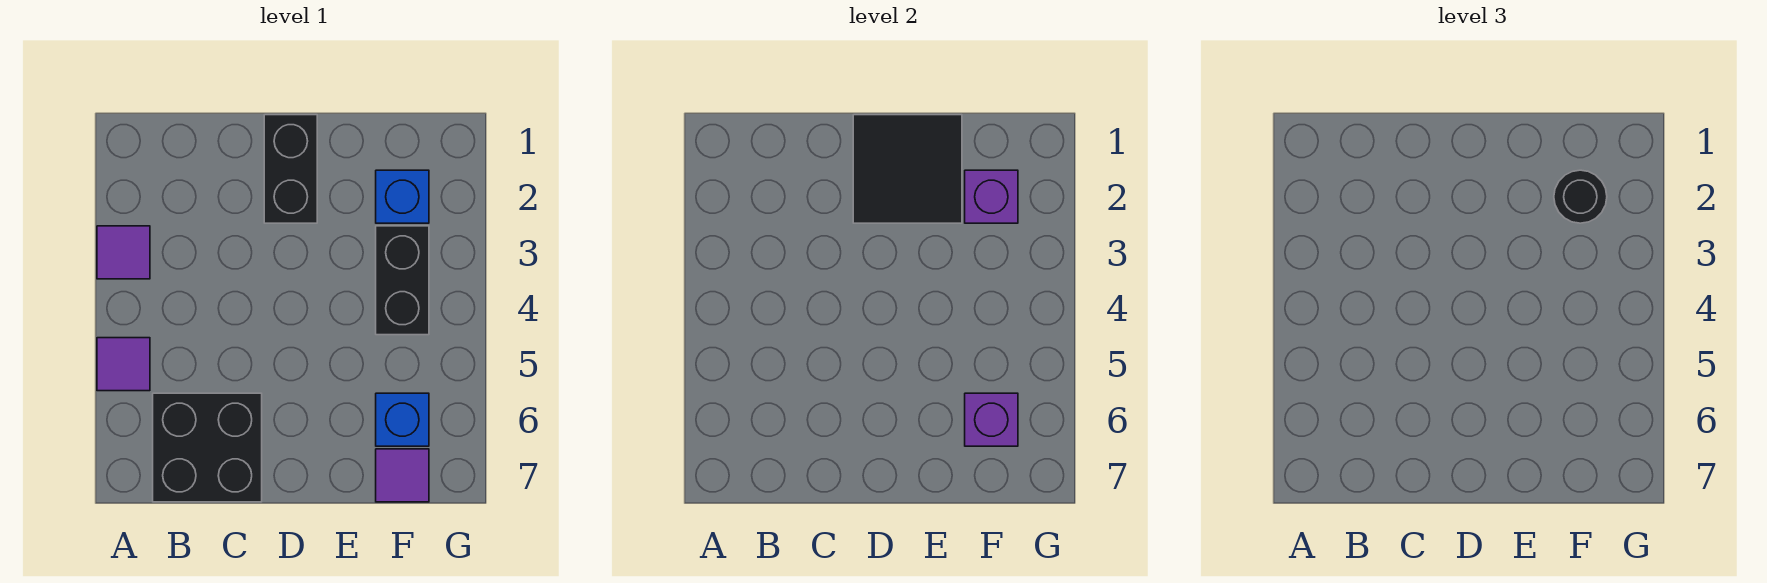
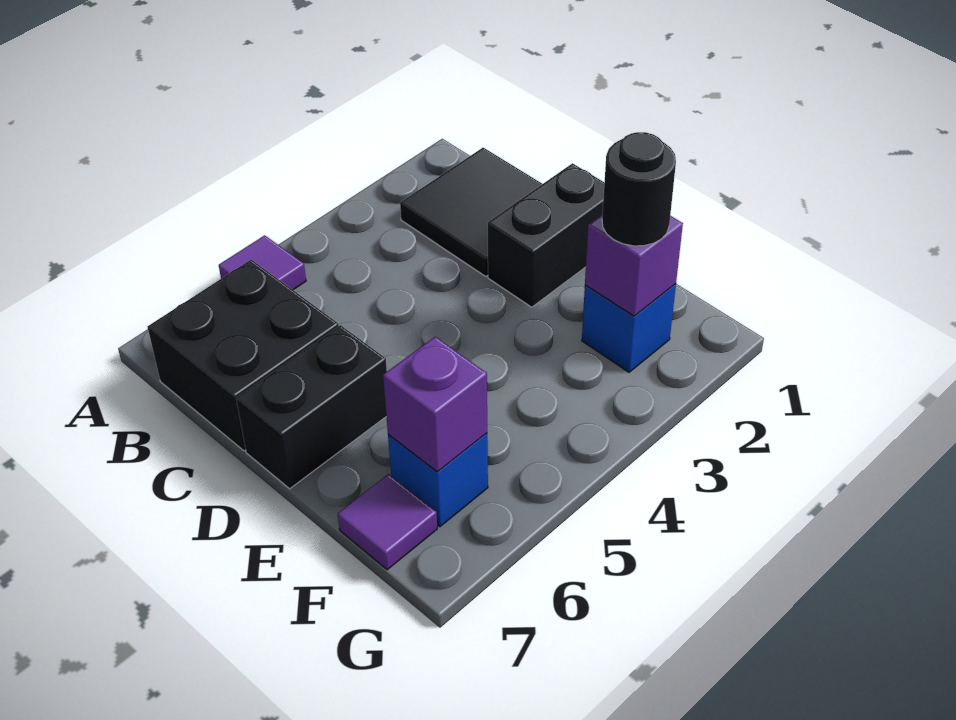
purple tile A3 level 1 -> none
black tile D1:E2 level 2 -> black tile B1:C2 level 1
black brick F3:F4 level 1 -> black brick D6:D7 level 1

